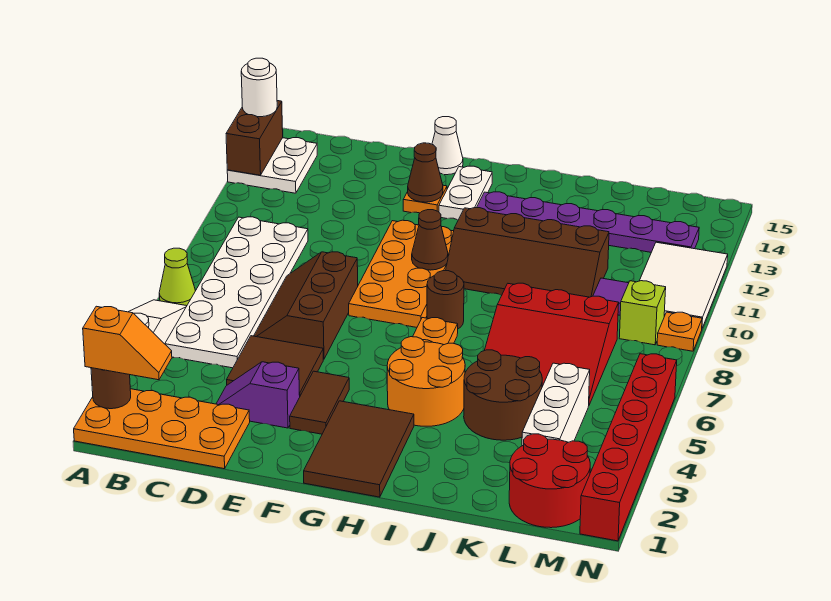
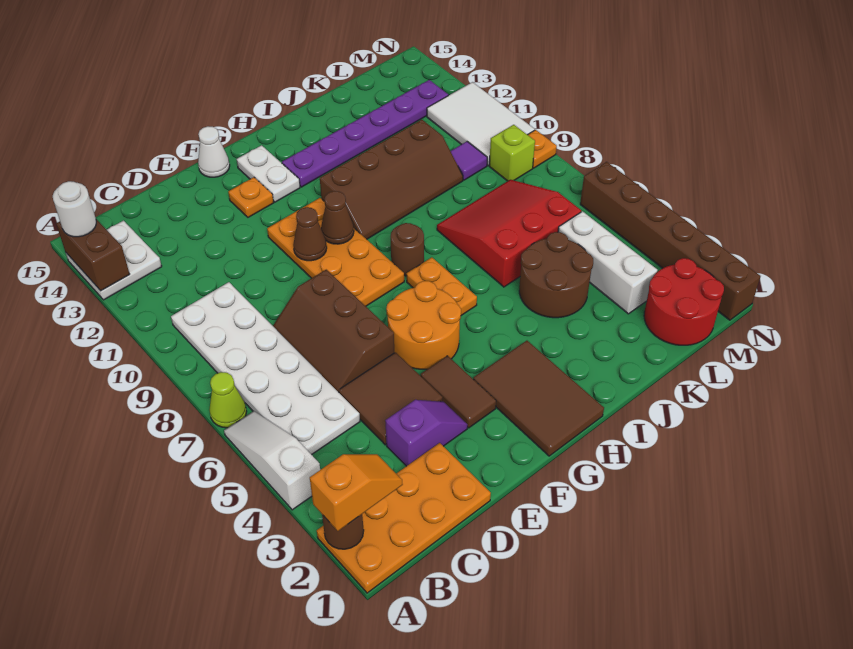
purple slope D3:E3 level 1 top E -> purple slope D3:E3 level 1 top D
brown cone F13 level 2 -> brown cone F10 level 2
orange round brick H4:I5 level 1 -> orange round brick F5:G6 level 1
red slope J6:L8 level 1 top 8 -> red slope J6:L8 level 1 top 6
red brick N1:N6 level 1 -> brown brick N1:N6 level 1

